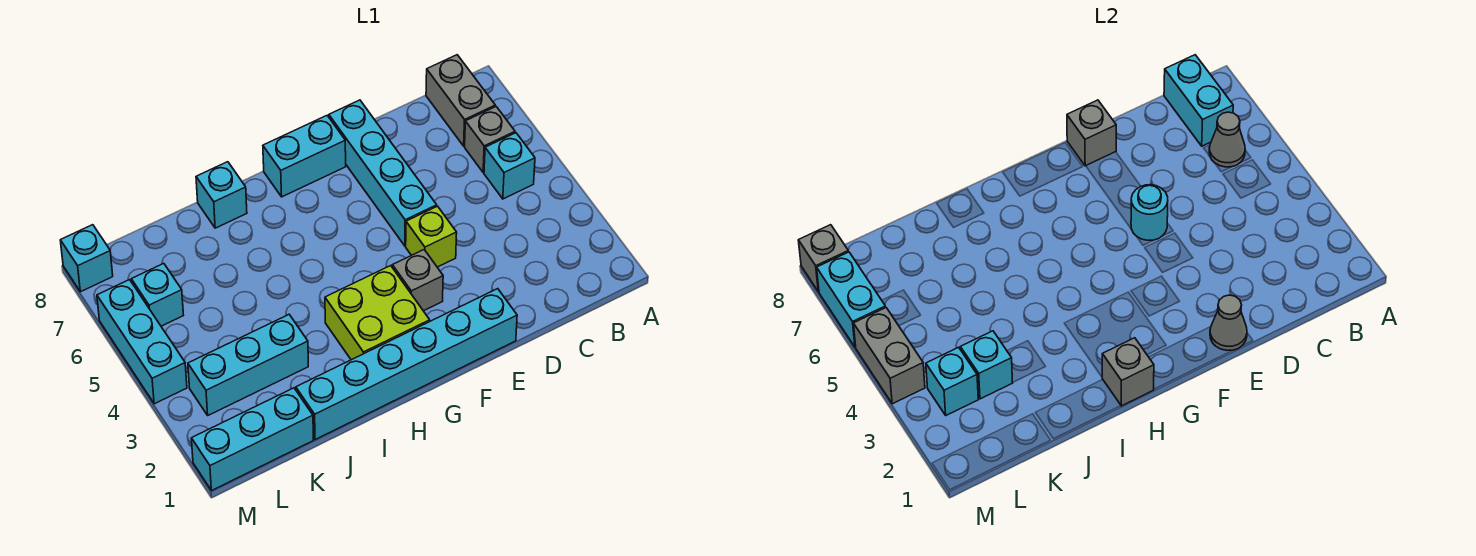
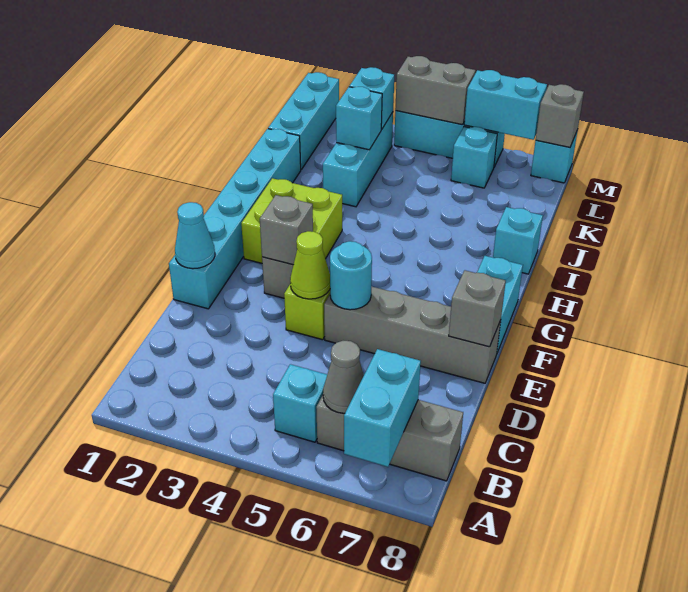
cyan brick B7:B8 level 2 -> cyan brick A7:B7 level 2
grey cone E1 level 2 -> cyan cone E1 level 2
none -> lime cone E4 level 2
cyan brick E5:E8 level 1 -> grey brick E5:E8 level 1
grey brick H1 level 2 -> grey brick F3 level 2

